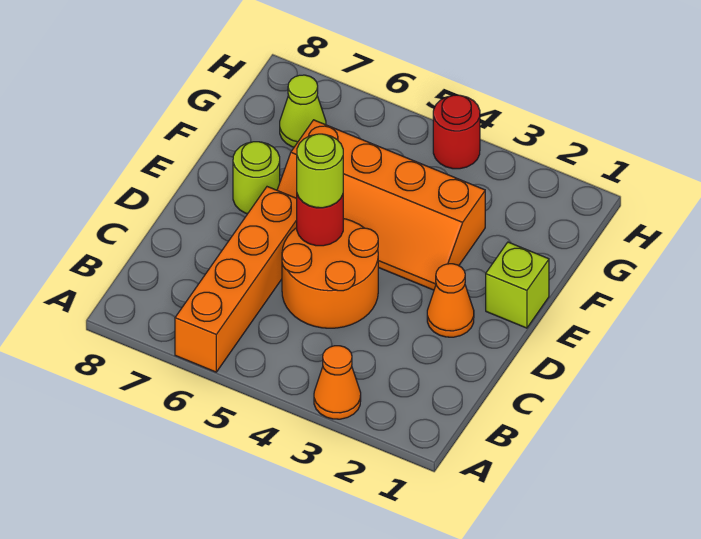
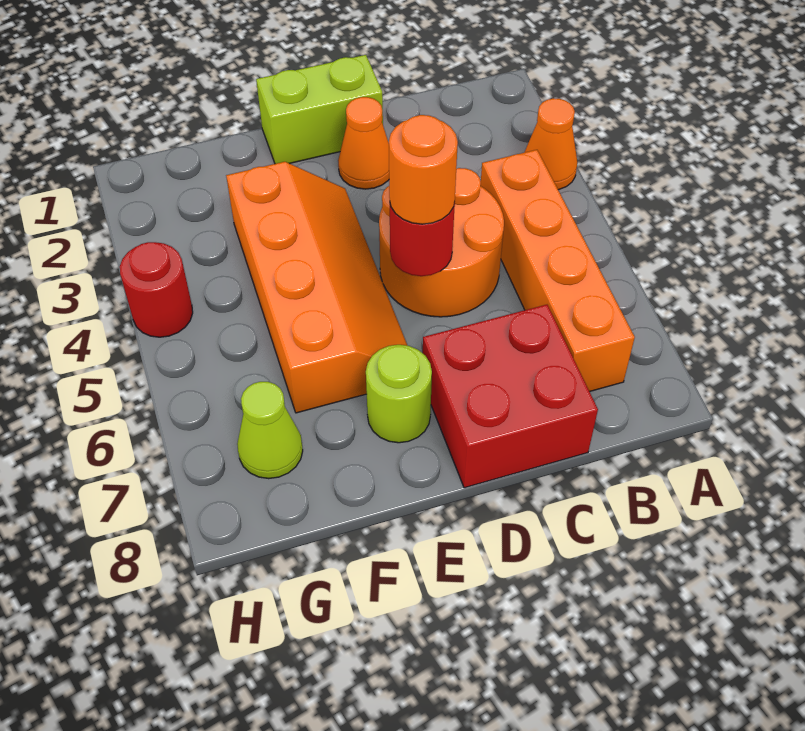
orange brick A6:D6 level 1 -> orange brick B4:B7 level 1
none -> red brick C7:D8 level 1
lime round brick D5 level 3 -> orange round brick D5 level 3
lime brick E1 level 1 -> lime brick D1:E1 level 1

